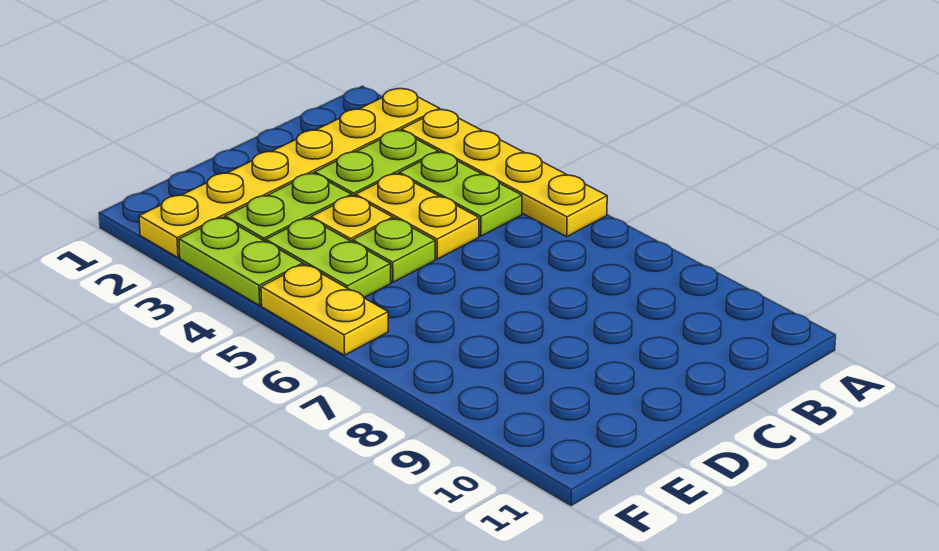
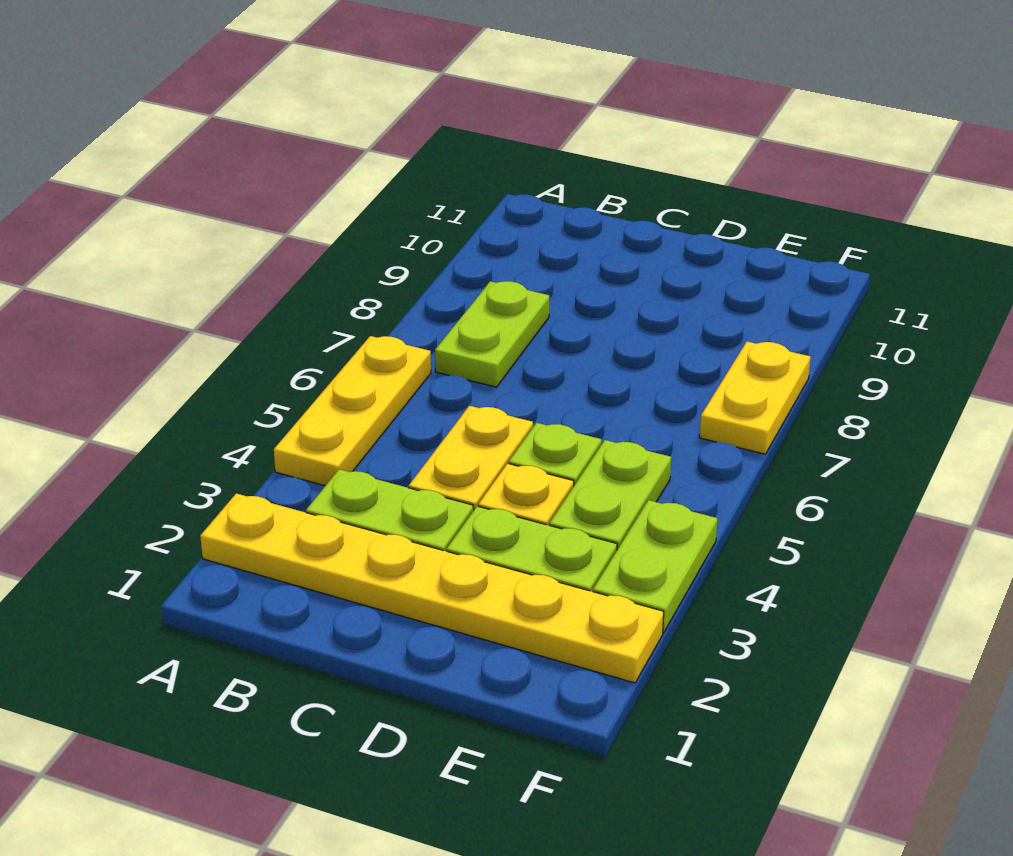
yellow plate A3:A6 level 1 -> yellow plate A4:A6 level 1
lime plate B4:B5 level 1 -> lime plate B7:B8 level 1
yellow plate F5:F6 level 1 -> yellow plate F7:F8 level 1

